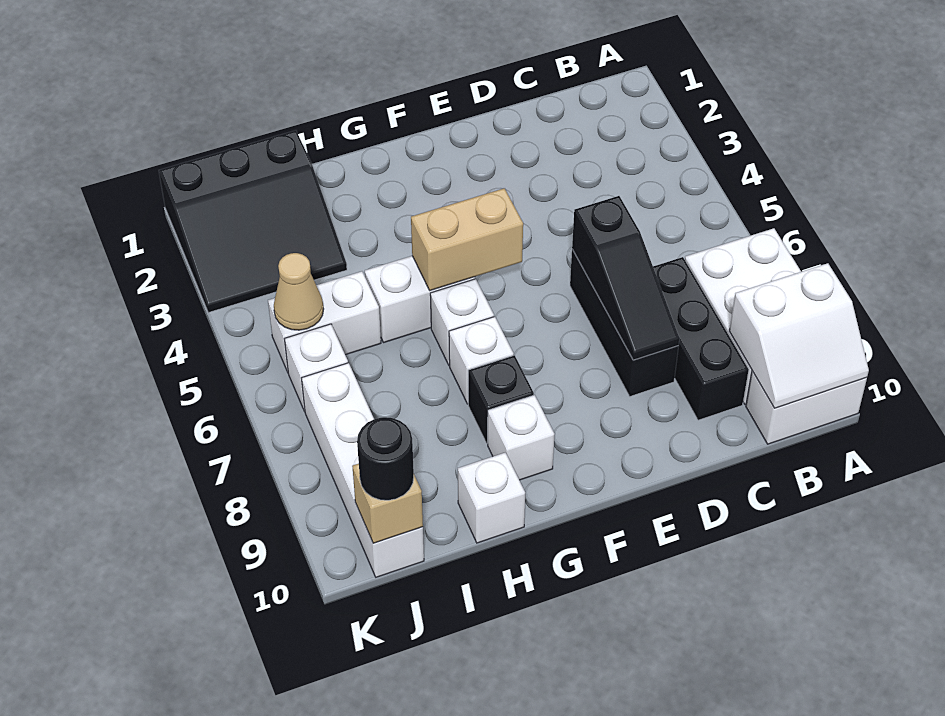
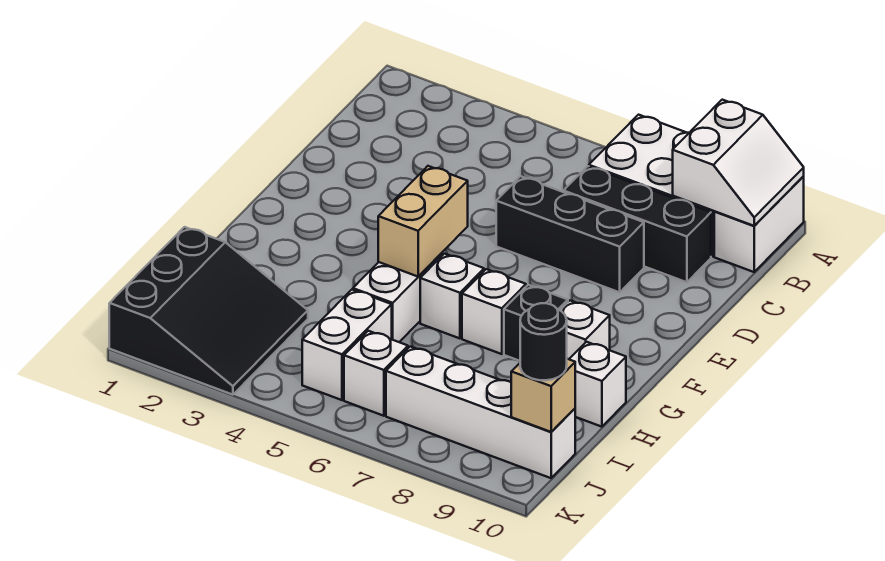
black slope D6:D8 level 2 top 6 -> none
tan cone J5 level 2 -> none

